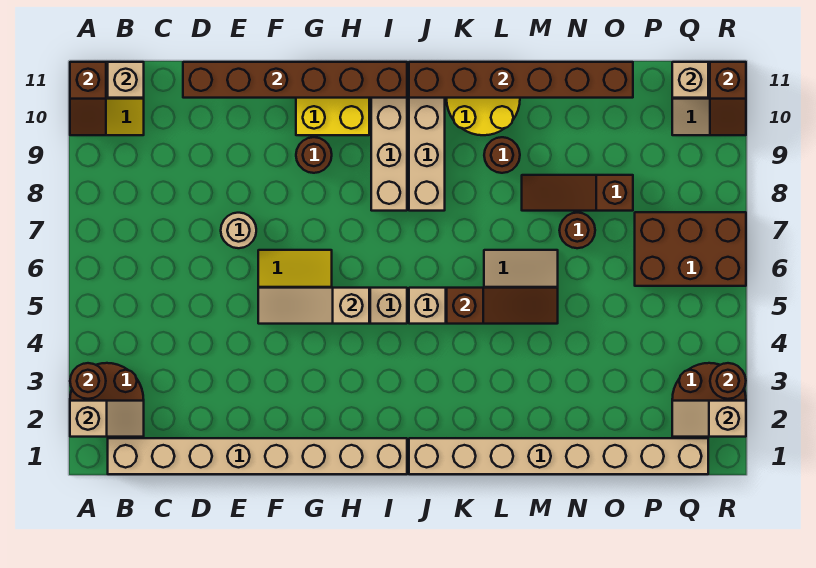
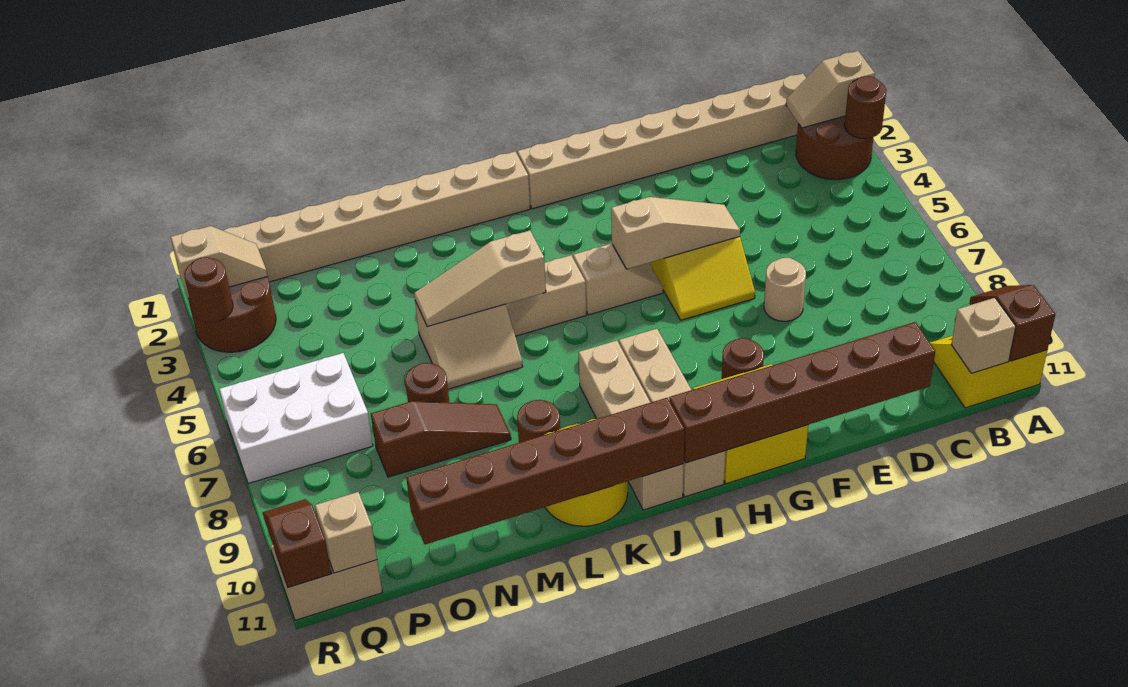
brown slope K5:M5 level 2 top K -> tan slope K5:M5 level 2 top K
brown brick P6:R7 level 1 -> white brick P6:R7 level 1

